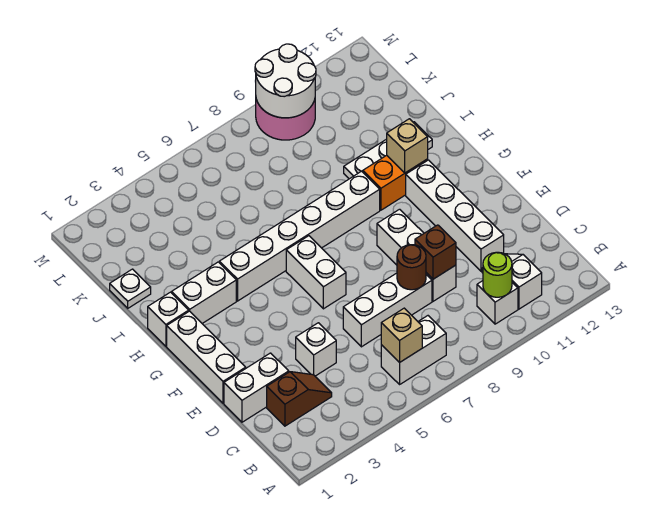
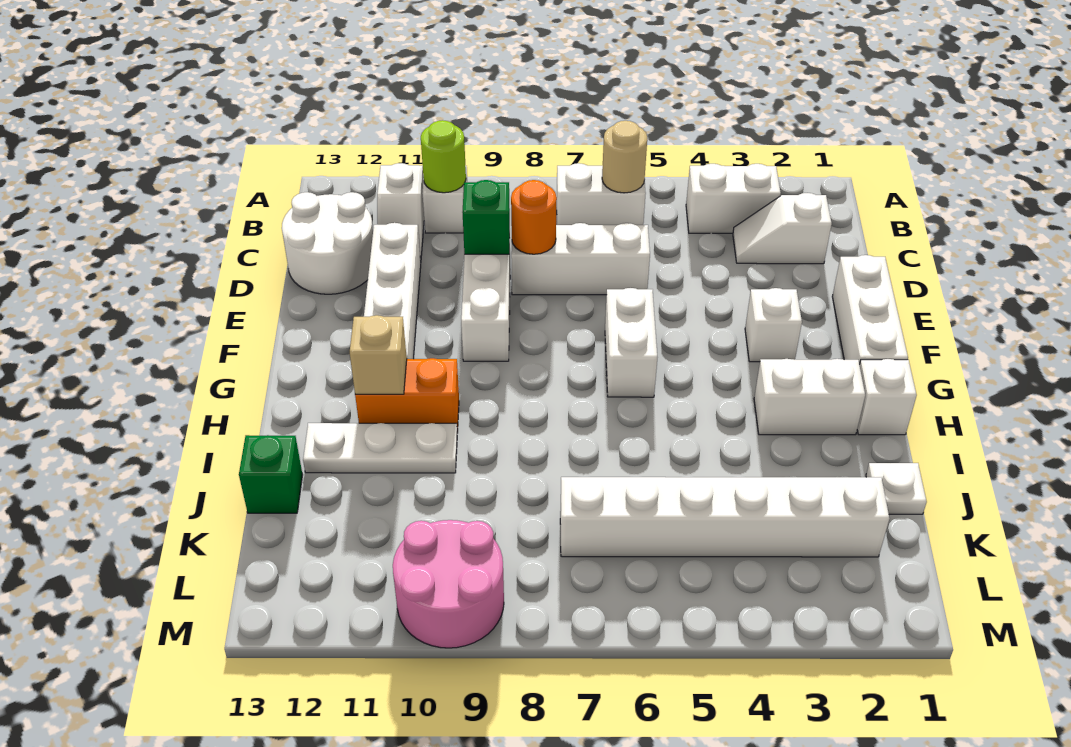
tan brick B6 level 2 -> tan round brick B6 level 2
brown slope C2:C3 level 1 top 2 -> white slope C2:C3 level 1 top 2
white brick D1:D2 level 1 -> white brick B3:B4 level 1
white brick D4 level 1 -> white brick F3 level 1
brown round brick D8 level 2 -> orange round brick D8 level 2
brown brick D9 level 2 -> green brick D9 level 2
white brick H4:H9 level 1 -> white brick K2:K7 level 1
none -> green brick J13 level 1
white round brick L9:M10 level 2 -> white round brick C12:D13 level 1

